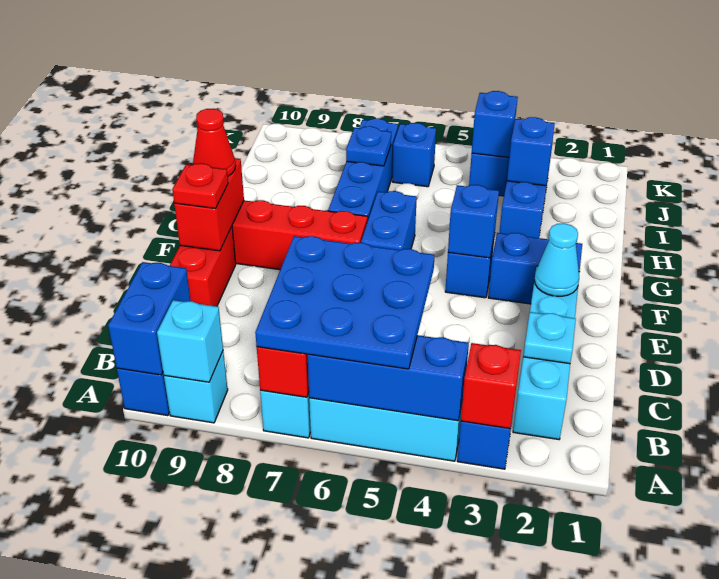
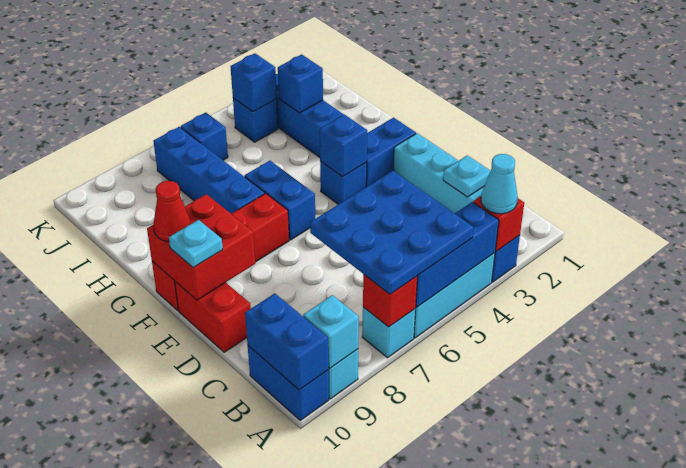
cyan cone E2 level 2 -> cyan cone A3 level 3
red brick E10:F10 level 2 -> red brick E9:F10 level 2
red plate E10 level 3 -> cyan plate E10 level 3
blue plate I7 level 2 -> none

